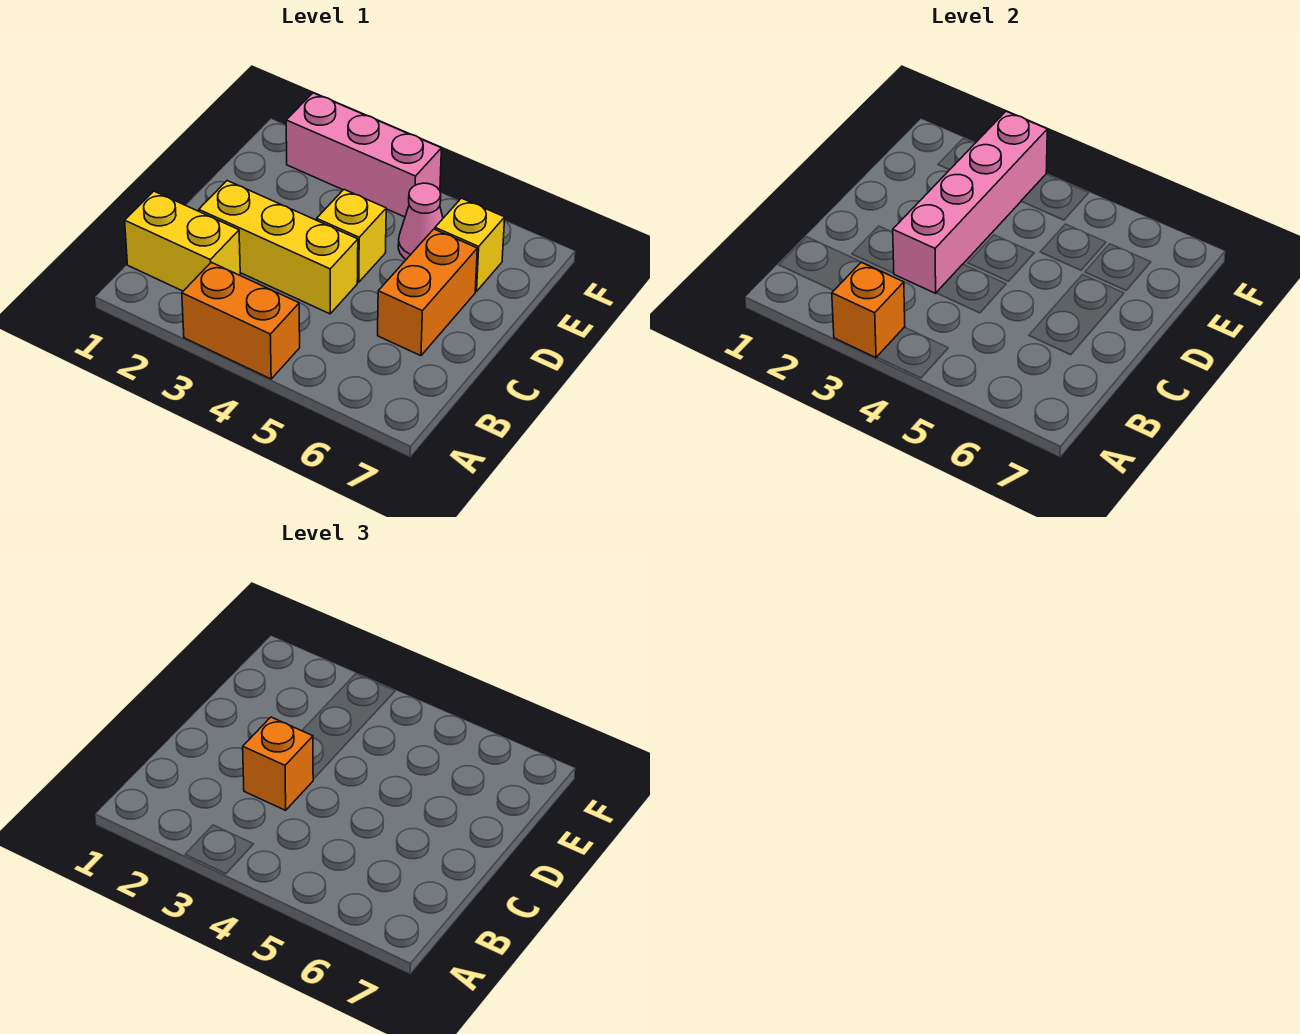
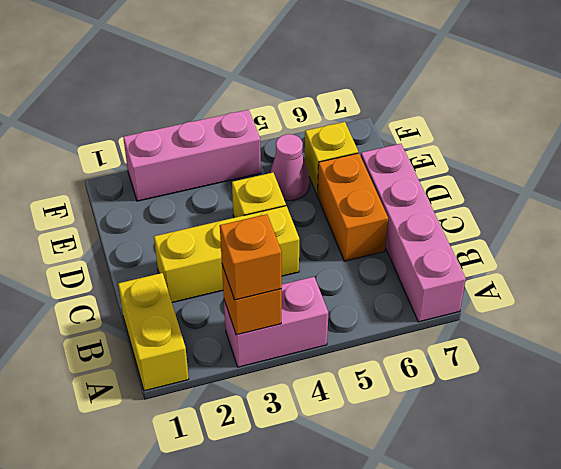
orange brick A3:A4 level 1 -> pink brick A3:A4 level 1
yellow brick B1:B2 level 1 -> yellow brick A1:B1 level 1
pink brick C3:F3 level 2 -> pink brick A7:D7 level 1
orange brick C3 level 3 -> orange brick A3 level 3

